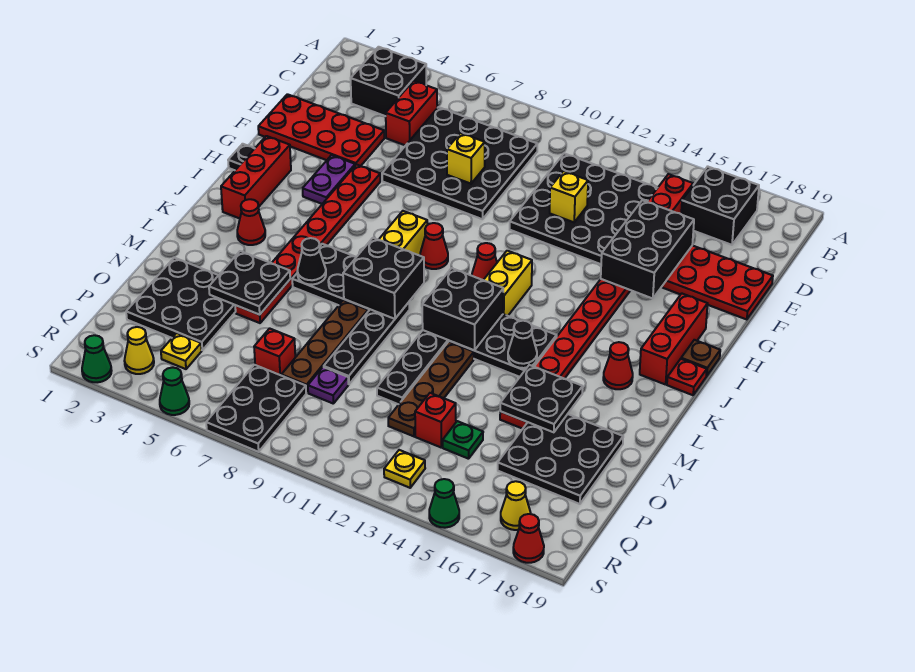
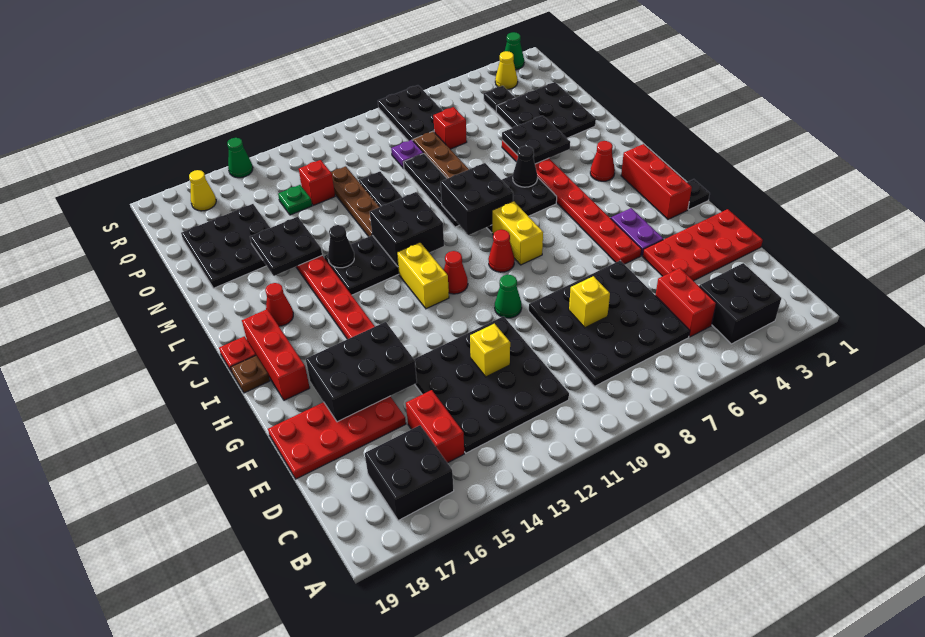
black brick E15:G16 level 2 -> black brick F15:G17 level 2
yellow plate Q4 level 1 -> black plate Q4 level 1
yellow plate R13 level 1 -> none
green cone S5 level 1 -> green cone G10 level 1
red cone S18 level 1 -> none

